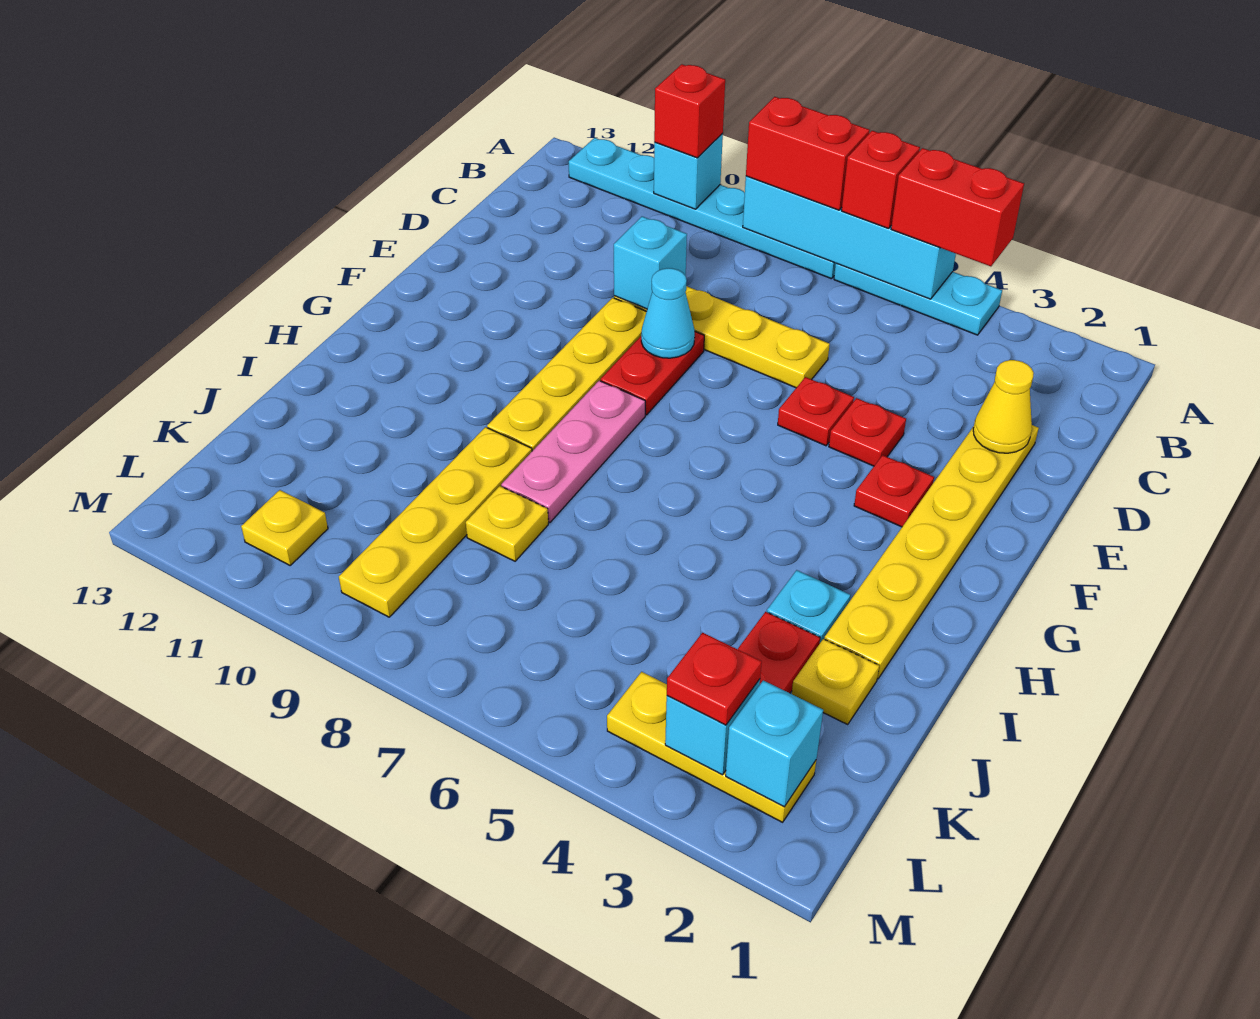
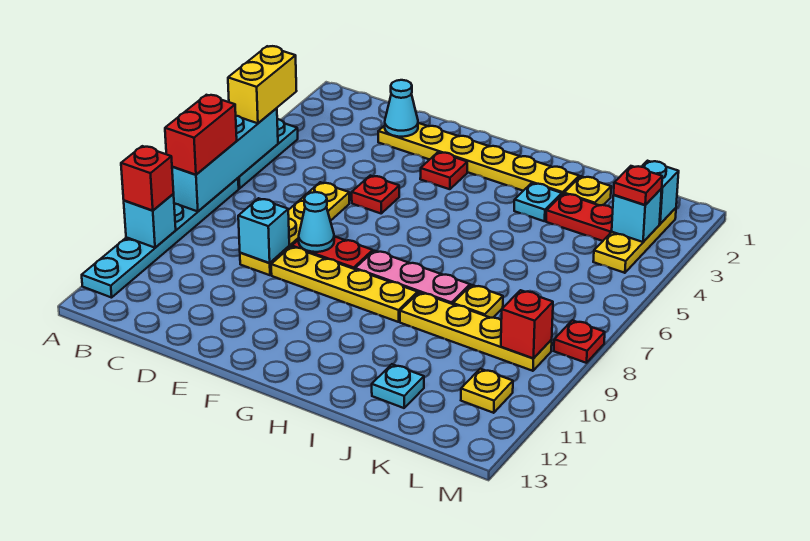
red brick A4:A5 level 3 -> yellow brick A4:A5 level 3
red brick A6 level 3 -> red brick L9 level 2
yellow cone D2 level 2 -> cyan cone D2 level 2
red plate E4 level 1 -> red plate M8 level 1
none -> cyan plate J12 level 1

